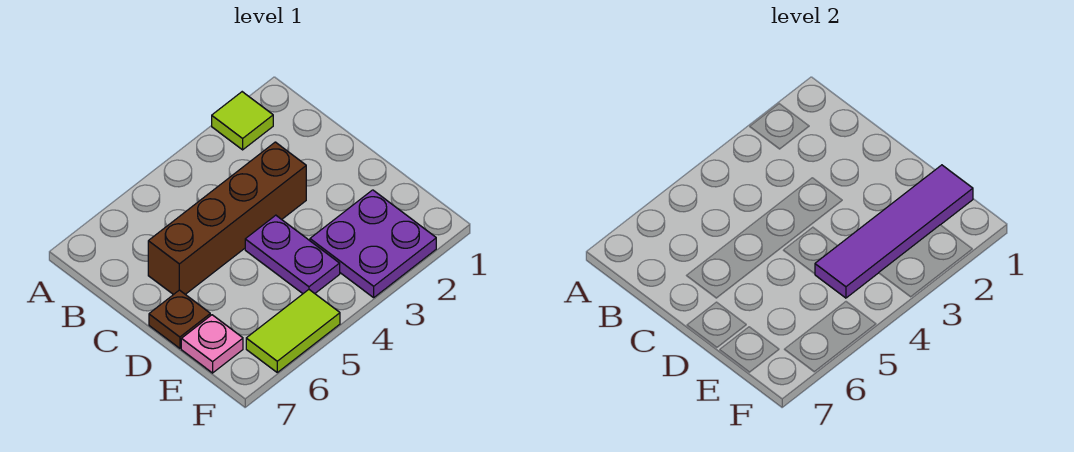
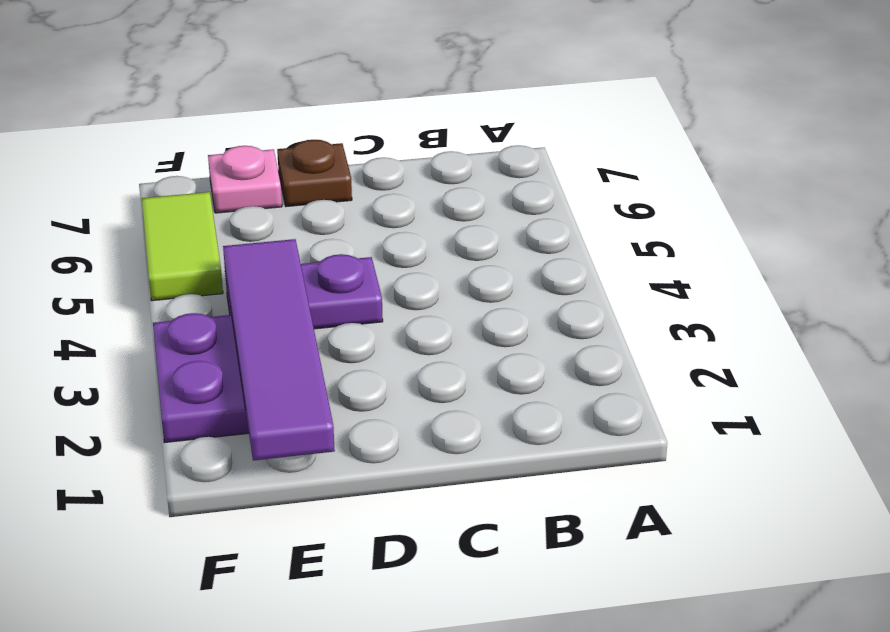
lime tile A2 level 1 -> none
brown brick C3:C6 level 1 -> none

